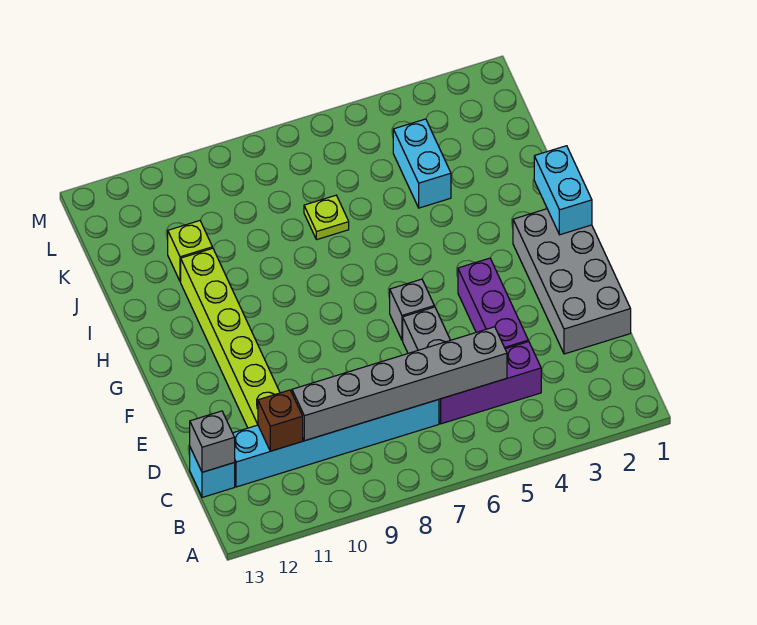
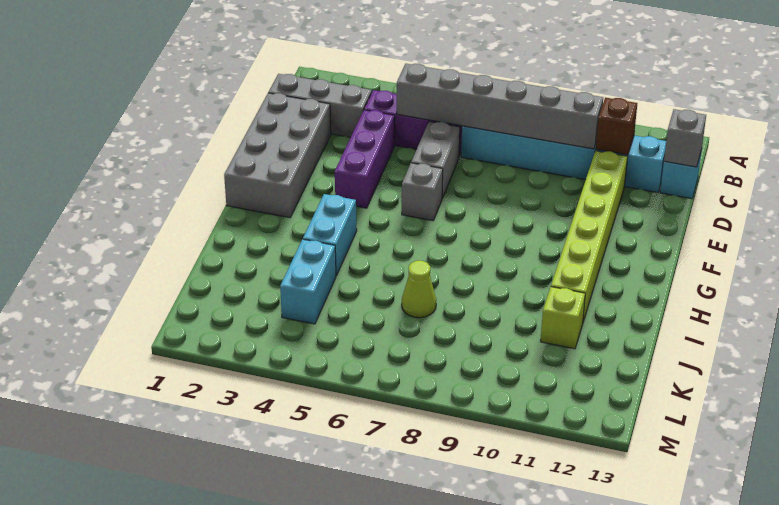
none -> grey brick C1:C3 level 1
cyan brick G1:H1 level 2 -> cyan brick H4:I4 level 1
lime plate J7 level 1 -> lime cone J7 level 1

